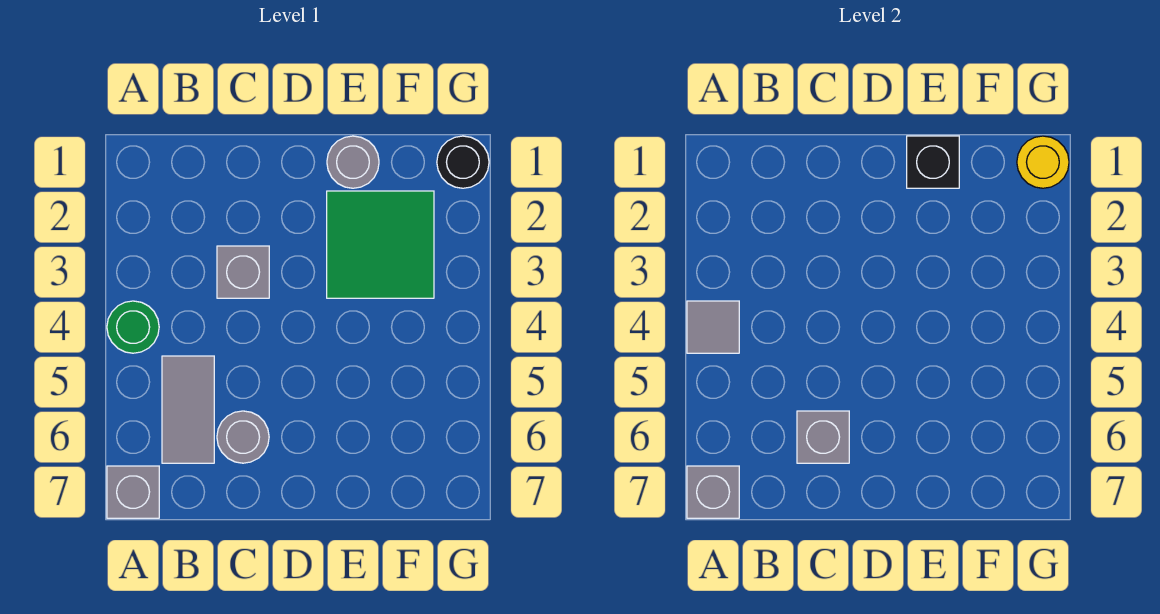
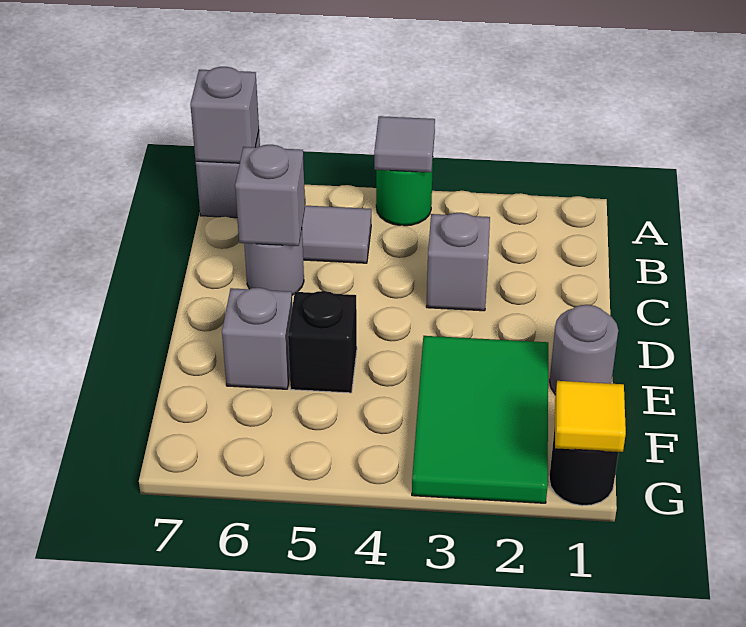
black brick E1 level 2 -> black brick E5 level 1
green tile E2:F3 level 1 -> green tile E2:G3 level 1
none -> grey brick E6 level 1
yellow round brick G1 level 2 -> yellow tile G1 level 2

